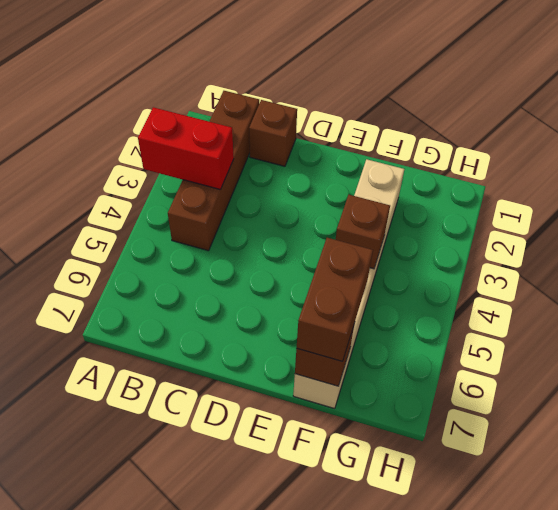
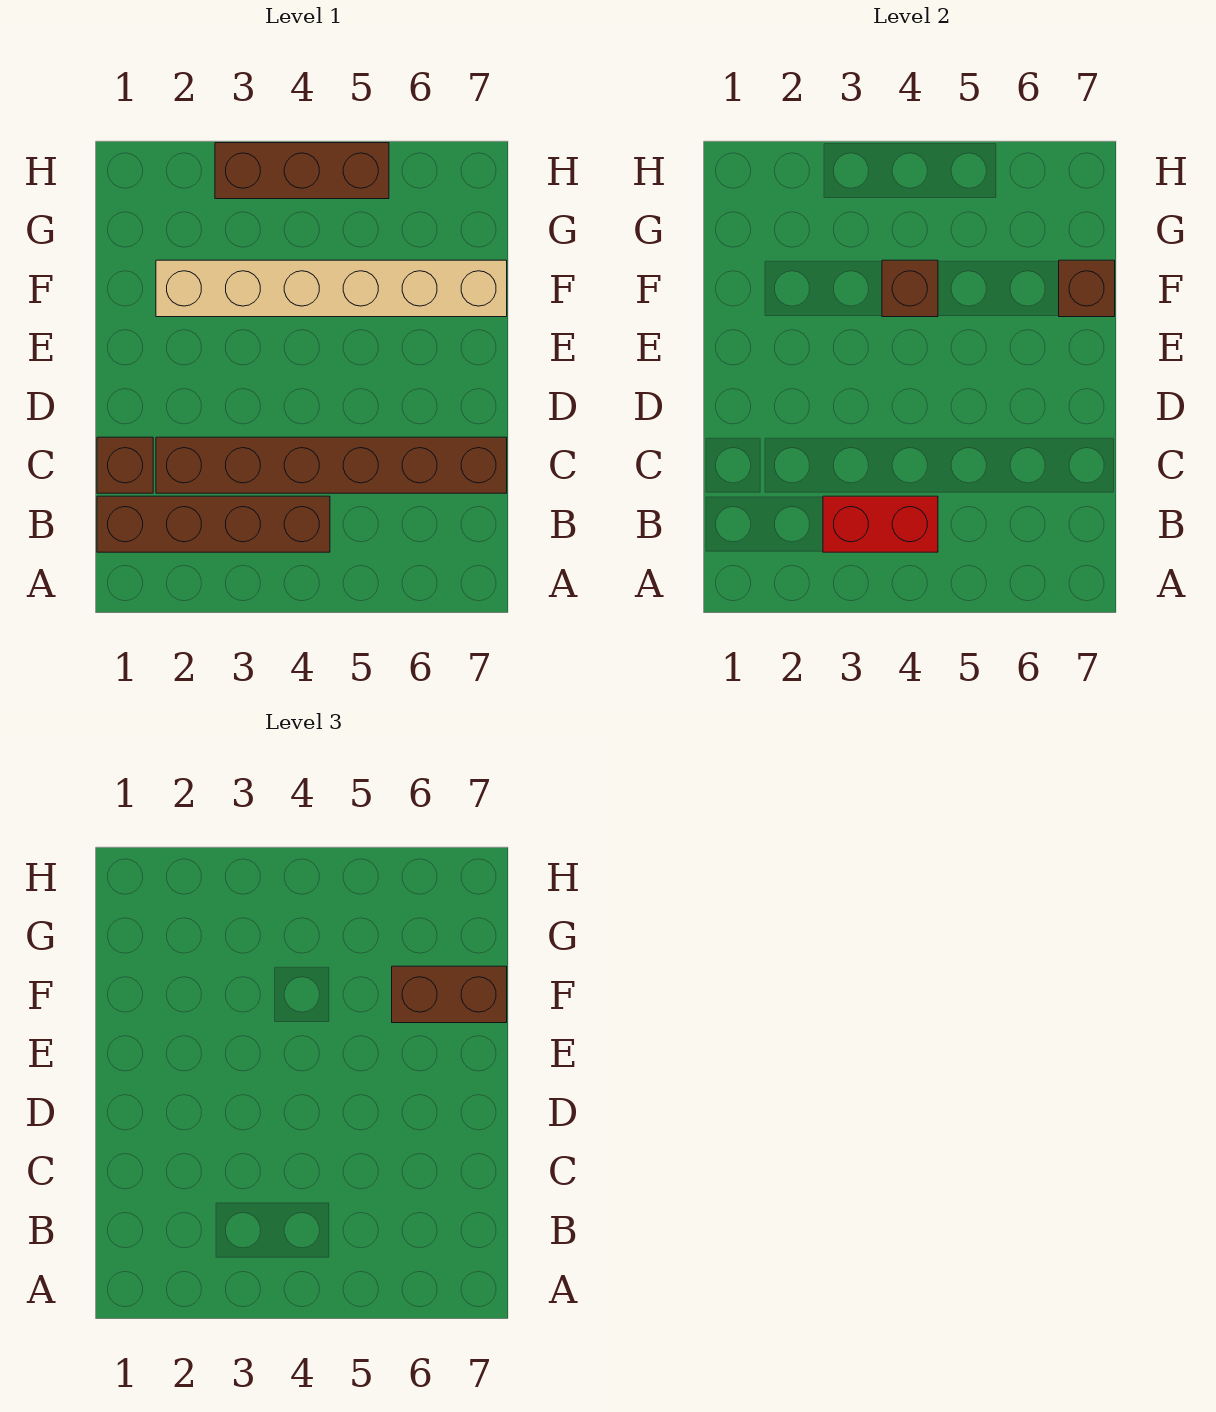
red brick A3:B3 level 2 -> red brick B3:B4 level 2
none -> brown brick C2:C7 level 1
none -> brown brick H3:H5 level 1

